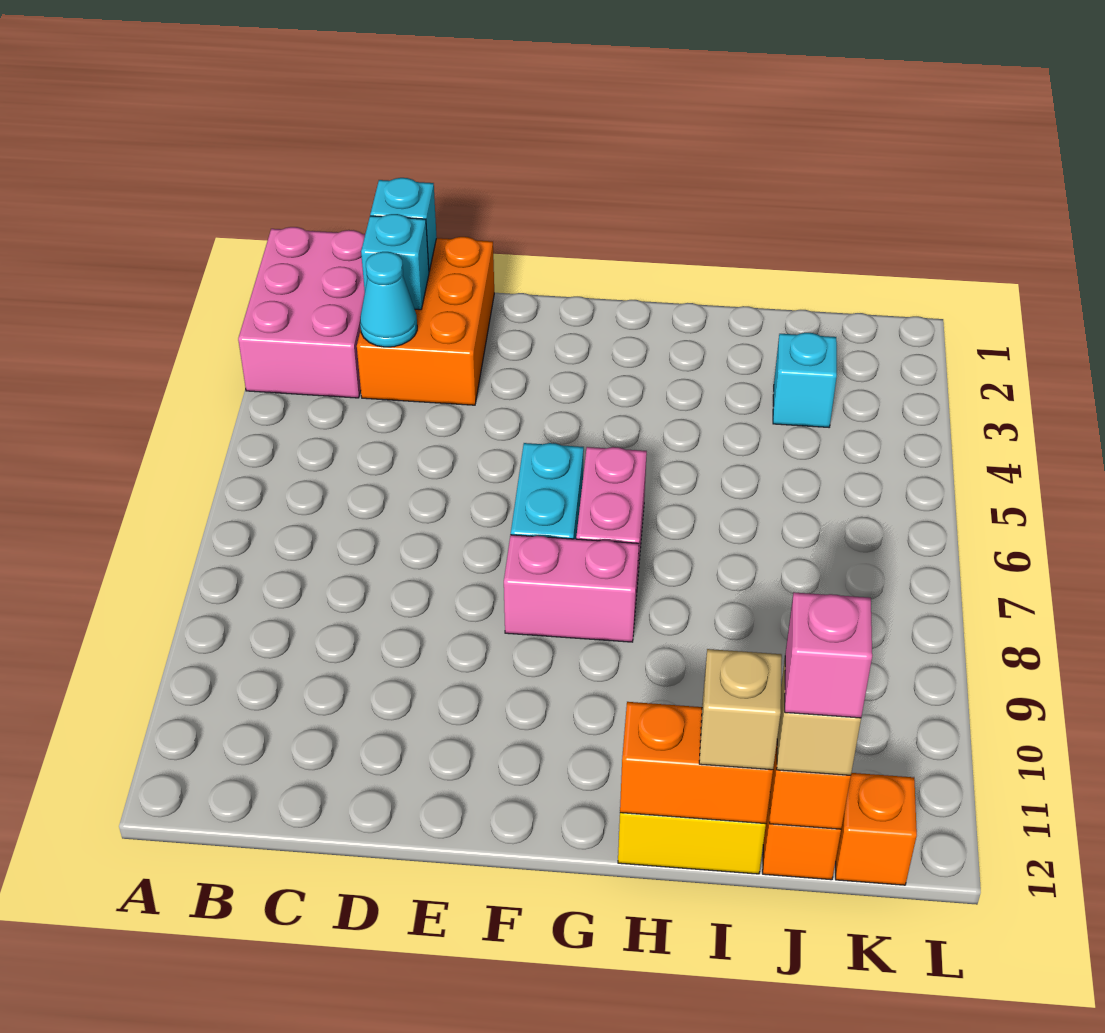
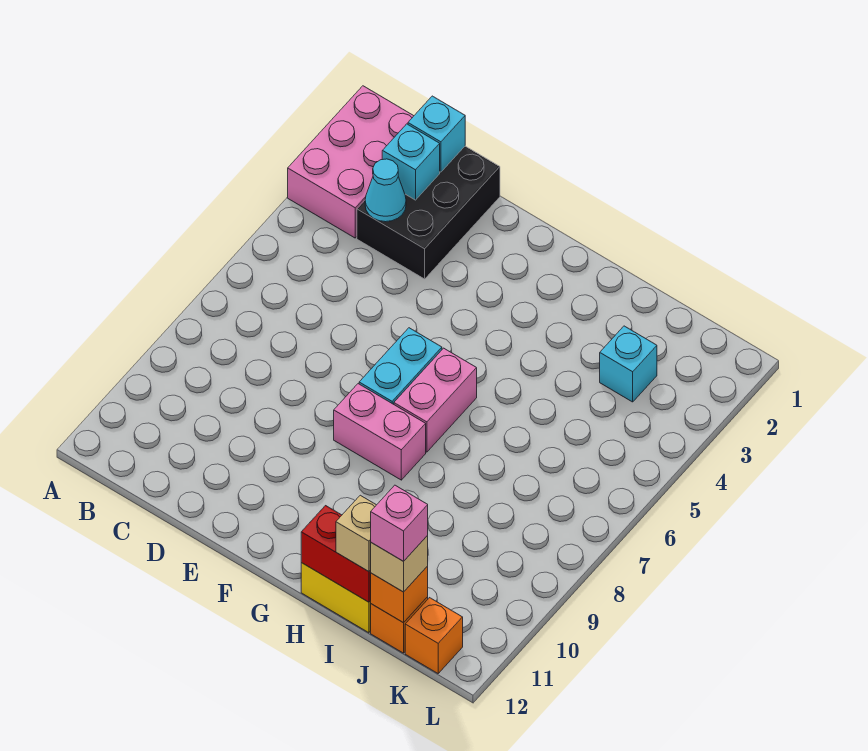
orange brick C1:D3 level 1 -> black brick C1:D3 level 1
orange brick H12:I12 level 2 -> red brick H12:I12 level 2

